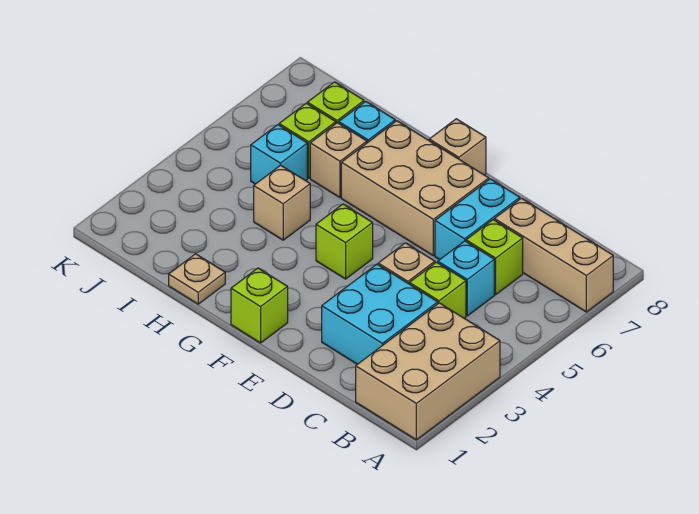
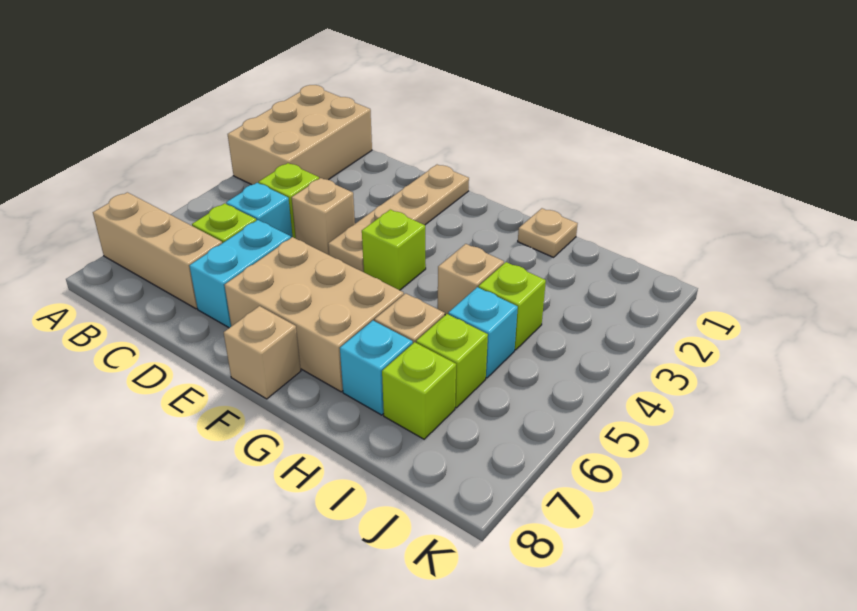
cyan brick C2:D3 level 1 -> none
none -> tan plate E1:E4 level 1
lime brick F1 level 1 -> lime brick I4 level 1

